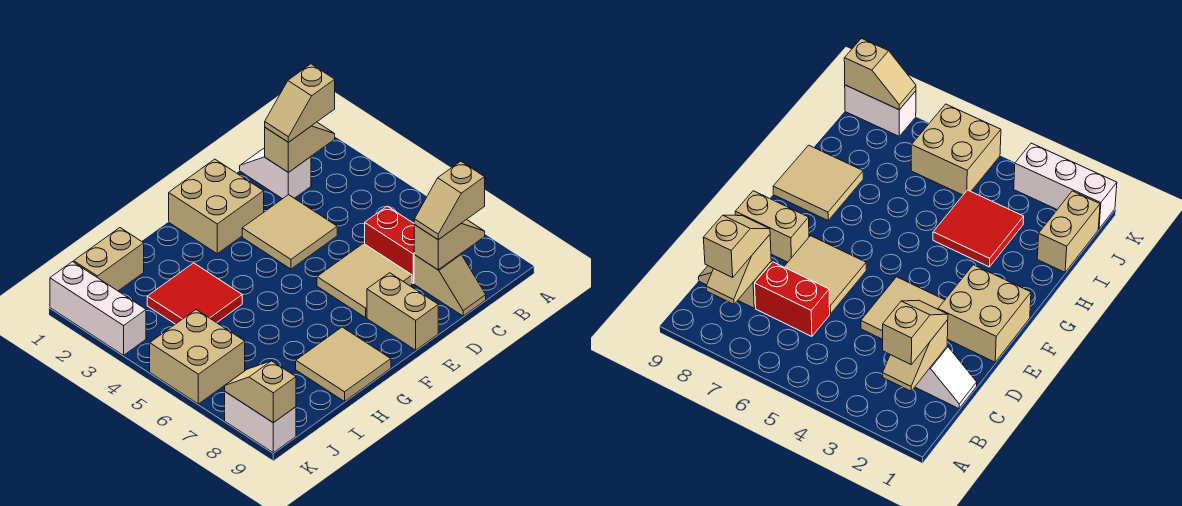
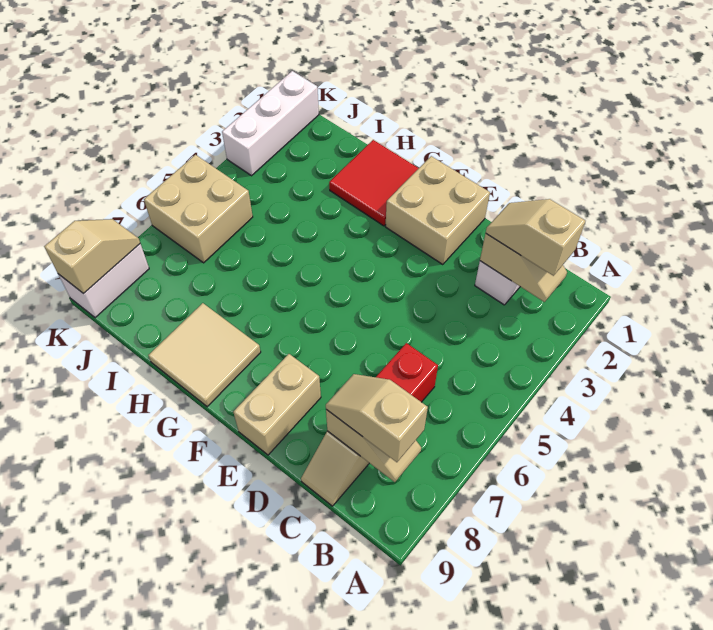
tan tile D3:E4 level 1 -> none
tan tile D6:E7 level 1 -> none
red tile H3:I4 level 1 -> red tile G1:H2 level 1
tan brick I1:J1 level 1 -> none

